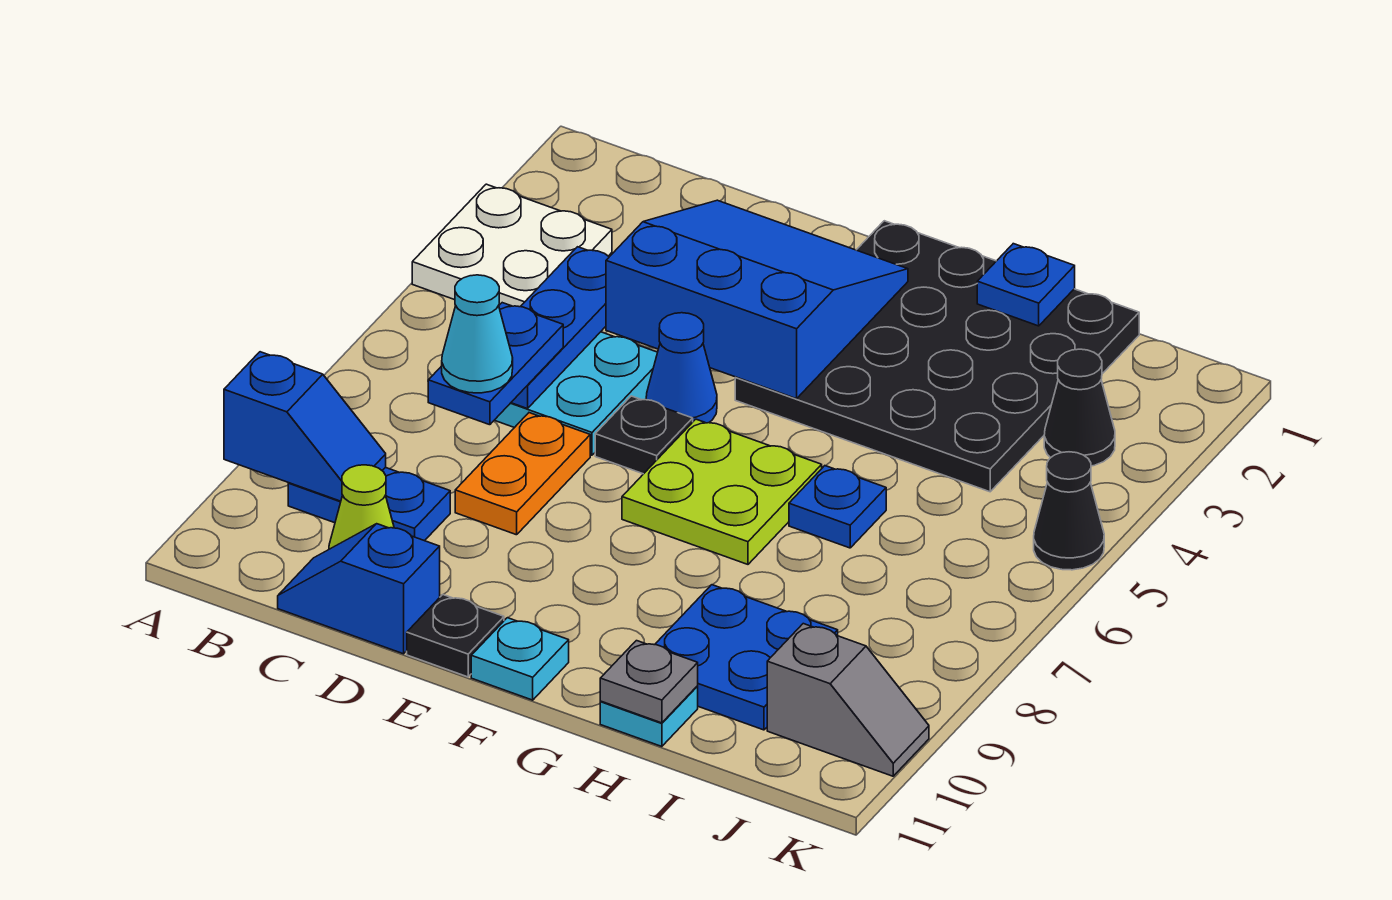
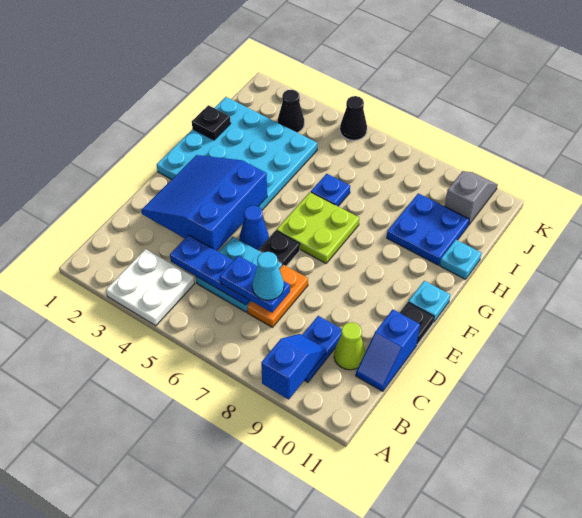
orange plate D7:D8 level 1 -> orange plate C7:D7 level 1
black plate F1:I4 level 1 -> cyan plate F1:I4 level 1
blue plate H1 level 2 -> black plate H1 level 2
grey plate H11 level 2 -> none

